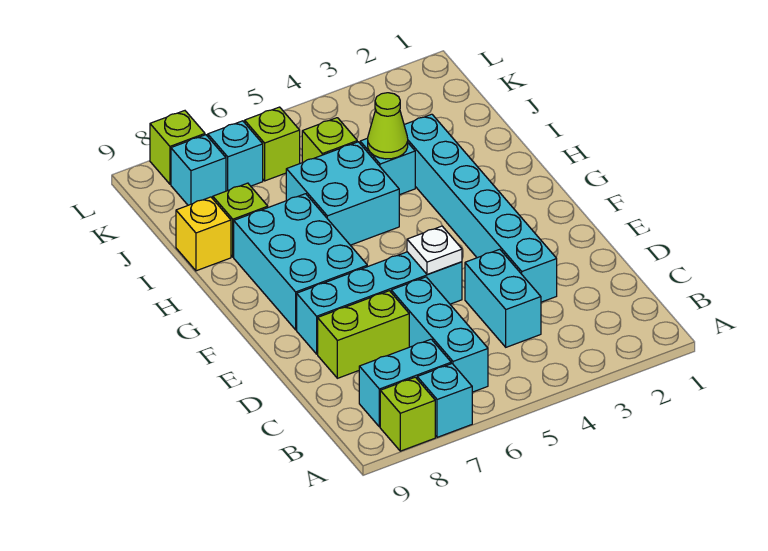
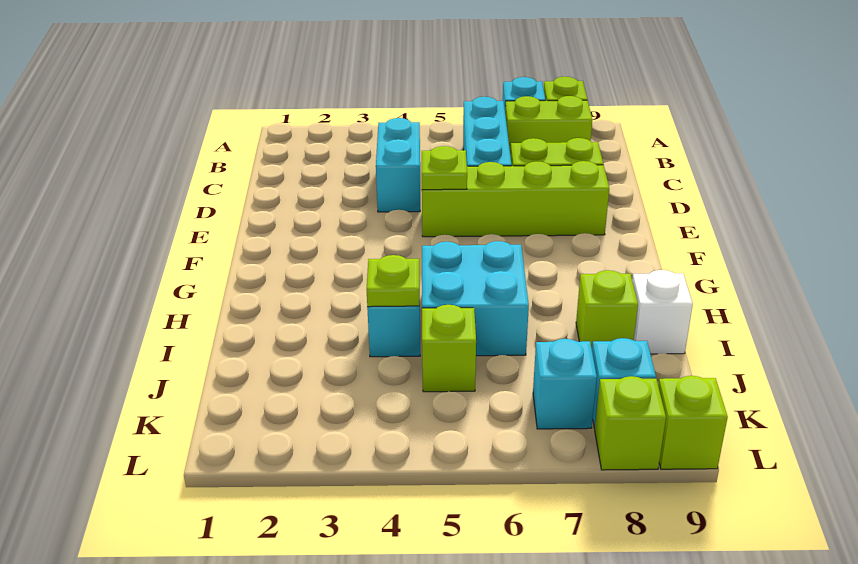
cyan brick B7:B8 level 1 -> lime brick B7:B8 level 1
cyan brick D3:I3 level 1 -> none
cyan brick E5:E8 level 1 -> lime brick E5:E8 level 1
white plate E5 level 2 -> lime plate E5 level 2
cyan brick F7:H8 level 1 -> none
lime cone I4 level 2 -> lime plate I4 level 2
yellow brick I9 level 1 -> white brick I9 level 1
lime brick K6 level 1 -> lime brick L9 level 1

